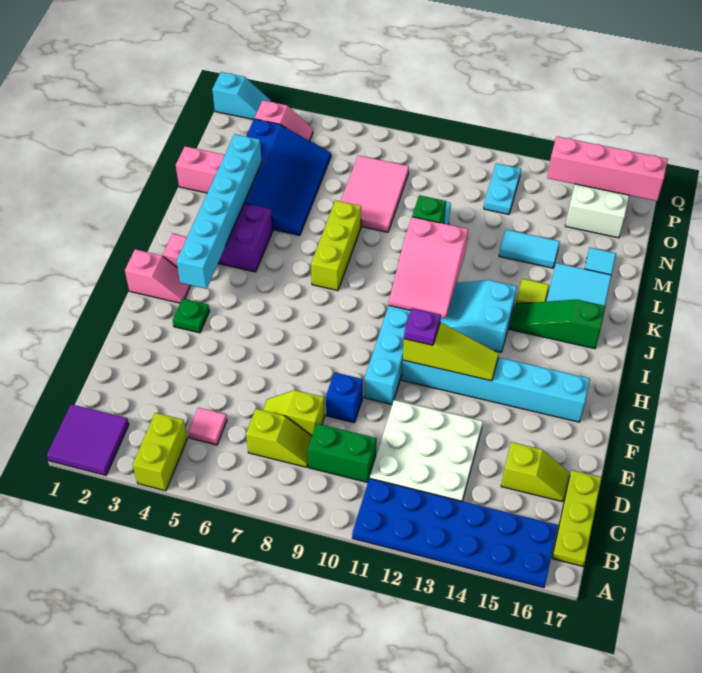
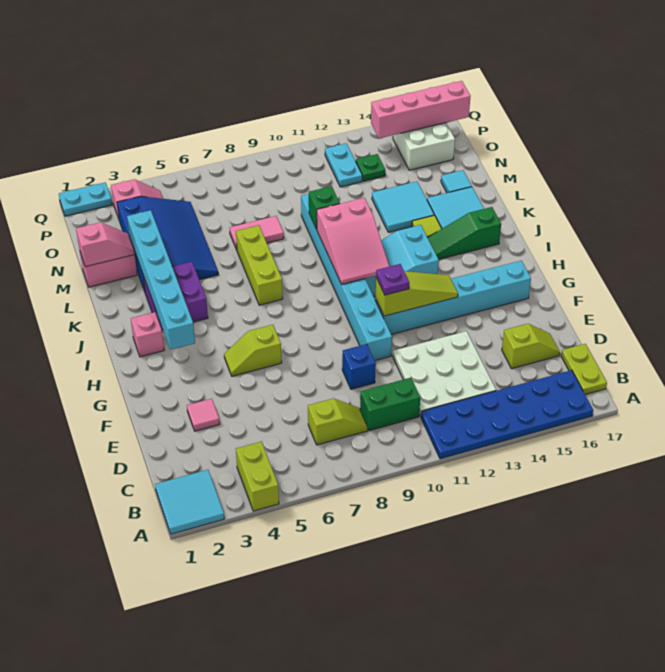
purple tile A1:B2 level 1 -> cyan tile A1:B2 level 1
lime plate B17:D17 level 1 -> lime plate B17:C17 level 1
pink tile C5 level 1 -> pink tile E3 level 1
lime slope D7:D8 level 1 top 8 -> lime slope G5:G6 level 1 top 6
green plate G3 level 1 -> green plate O13 level 1
pink slope H1:H2 level 1 top 1 -> pink slope M1:M2 level 2 top 1
pink tile M7:O8 level 1 -> pink tile M7:M8 level 1
cyan tile M13:M14 level 1 -> cyan tile L13:M14 level 1
cyan slope Q1:Q2 level 1 top 1 -> cyan plate Q1:Q2 level 1

